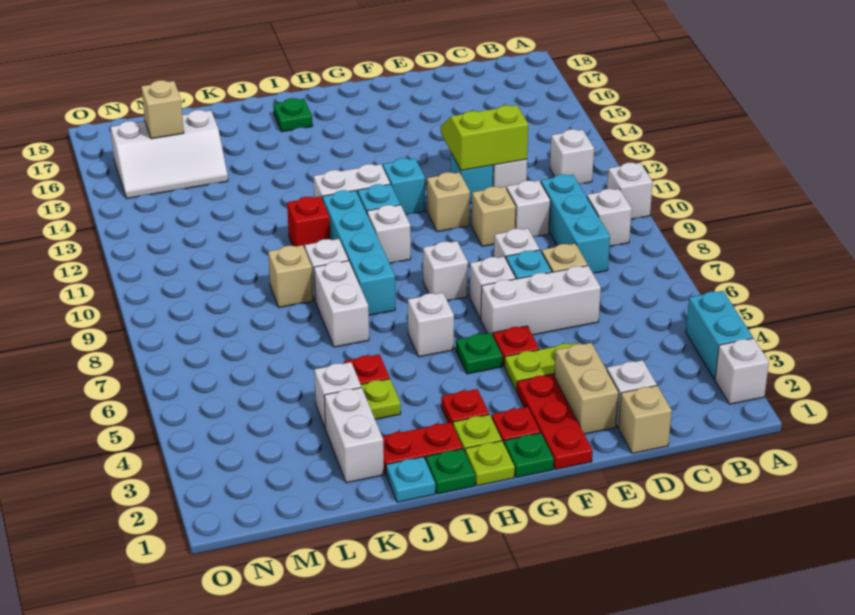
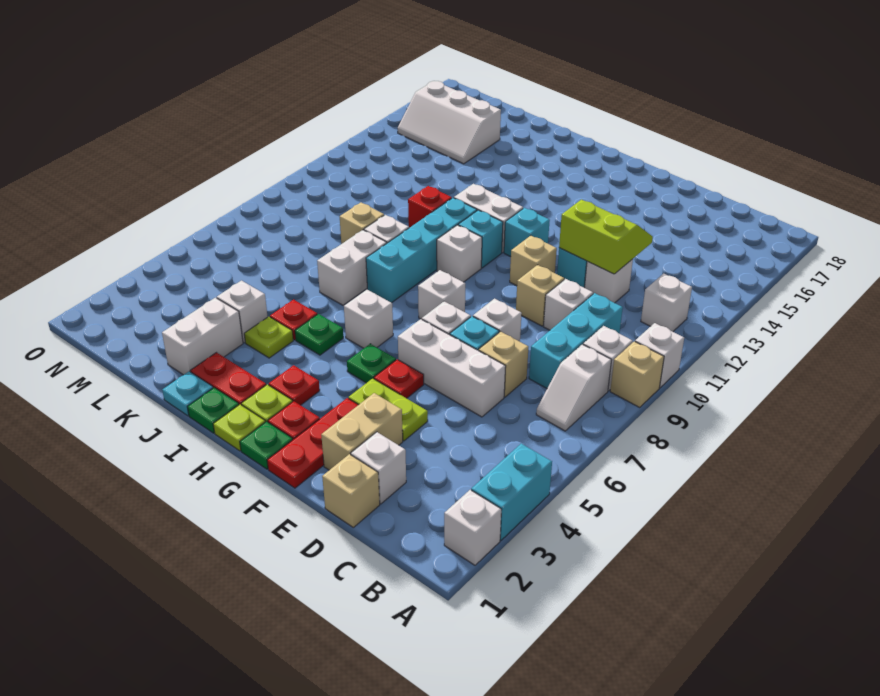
none -> white slope B7:B8 level 1 top 8
green plate I17 level 1 -> green plate I5 level 1
tan brick M16 level 2 -> tan brick A9 level 1

